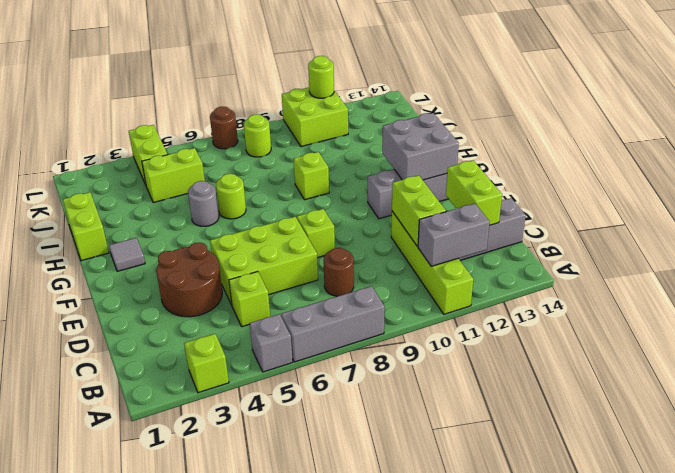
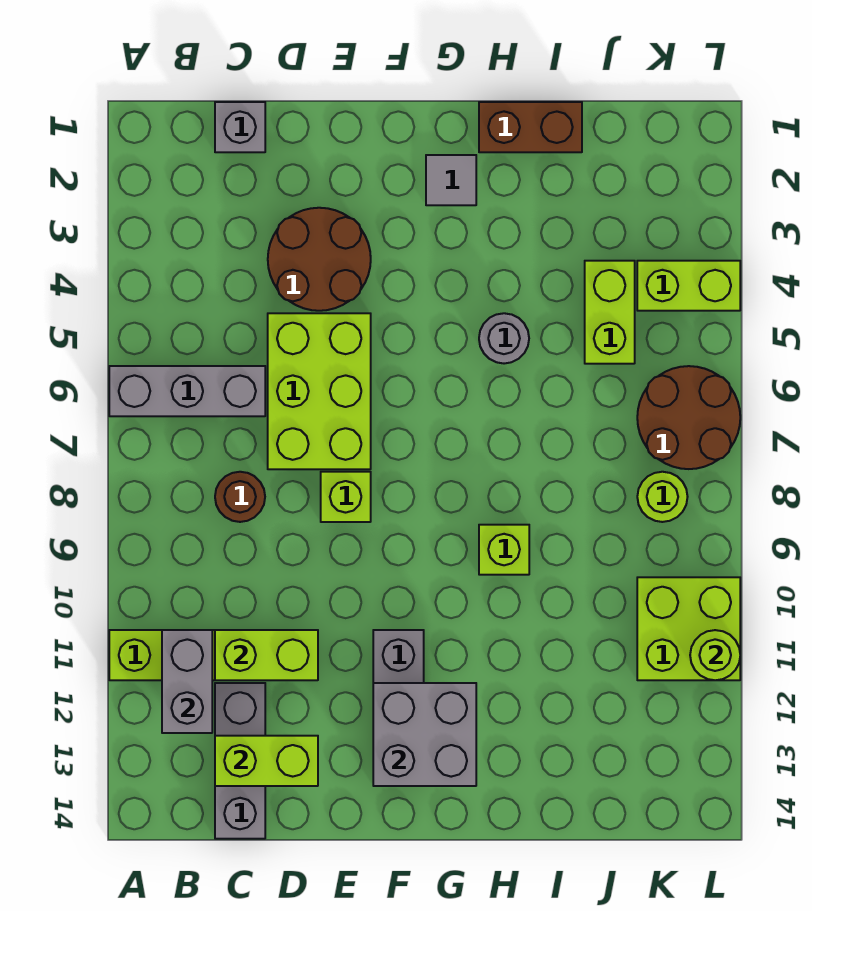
lime brick A3 level 1 -> none
grey brick A5 level 1 -> grey brick C1 level 1
grey brick A6:A8 level 1 -> grey brick A6:C6 level 1
lime brick C5 level 1 -> none
lime brick H1:I1 level 1 -> brown brick H1:I1 level 1
lime round brick H6 level 1 -> none
brown round brick L7 level 1 -> brown round brick K6:L7 level 1

